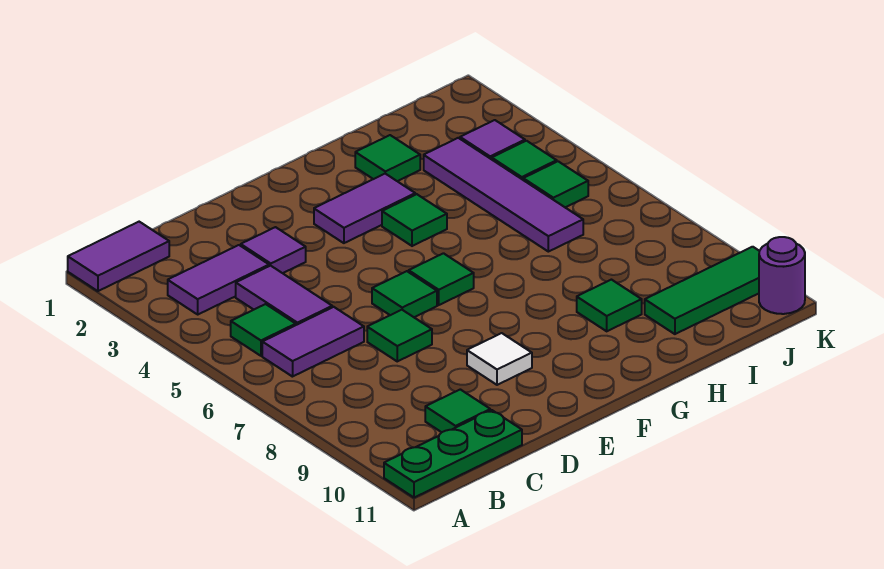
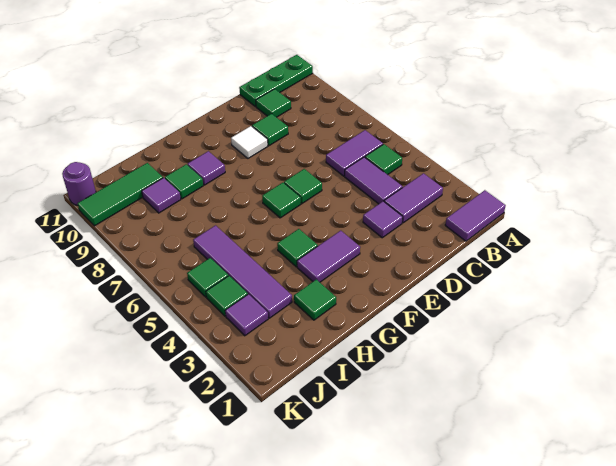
green tile D7 level 1 -> green tile D9 level 1
none -> purple tile G9 level 1
none -> purple tile I9 level 1

